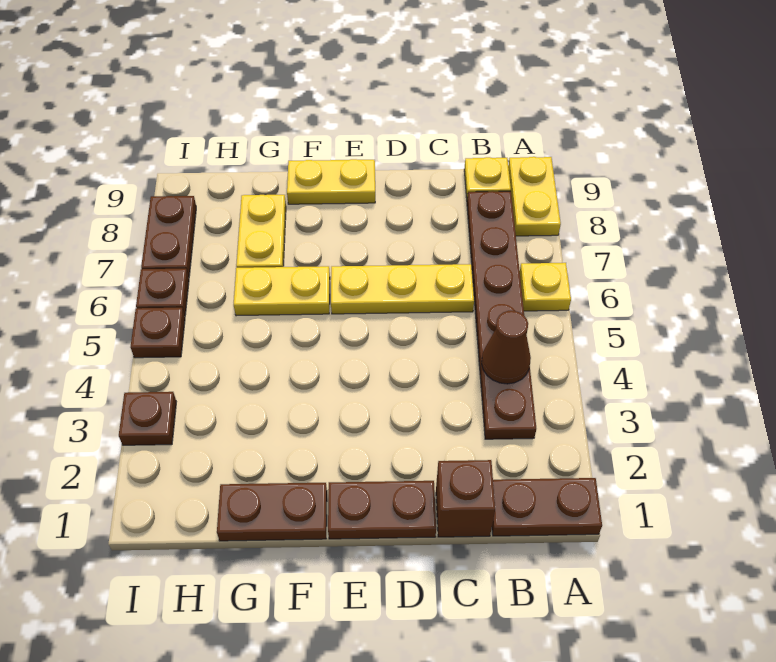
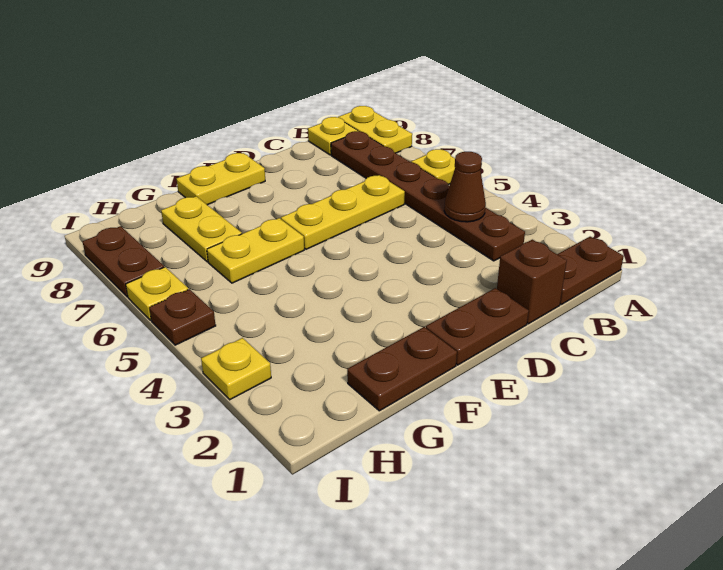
brown plate I3 level 1 -> yellow plate I3 level 1
brown plate I6 level 1 -> yellow plate I6 level 1

